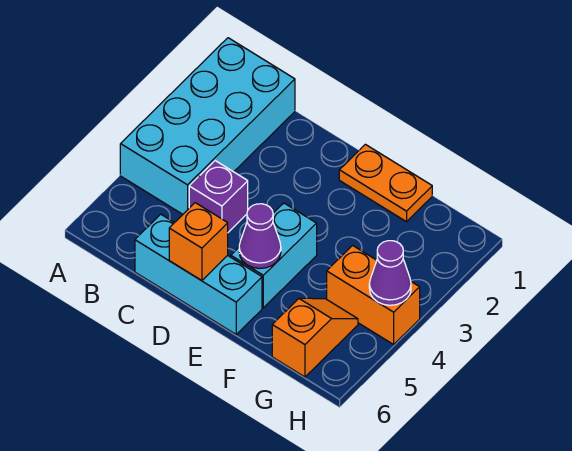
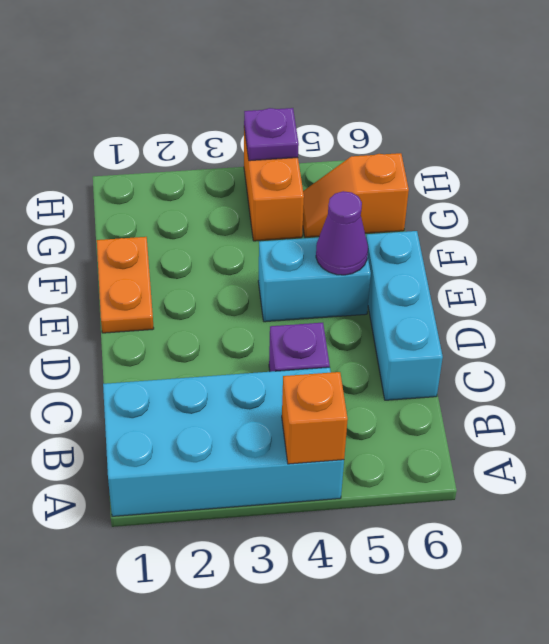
orange brick D6 level 2 -> orange brick A4 level 2
purple cone H4 level 2 -> purple plate H4 level 2

